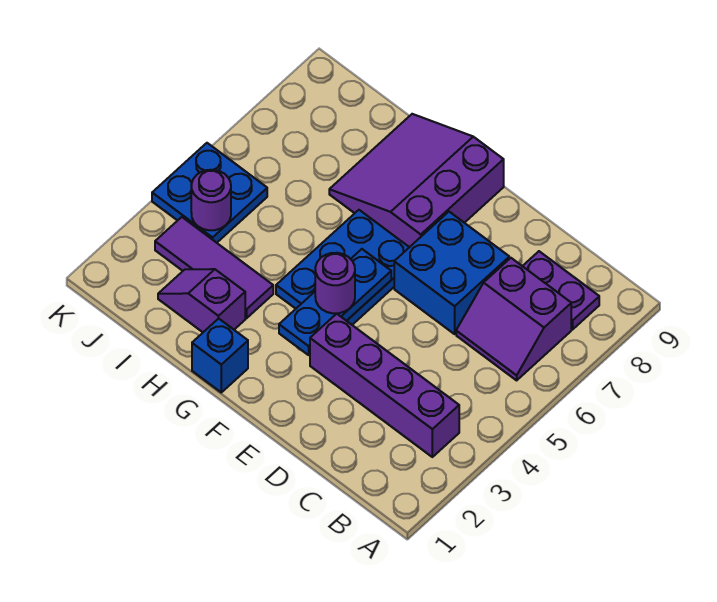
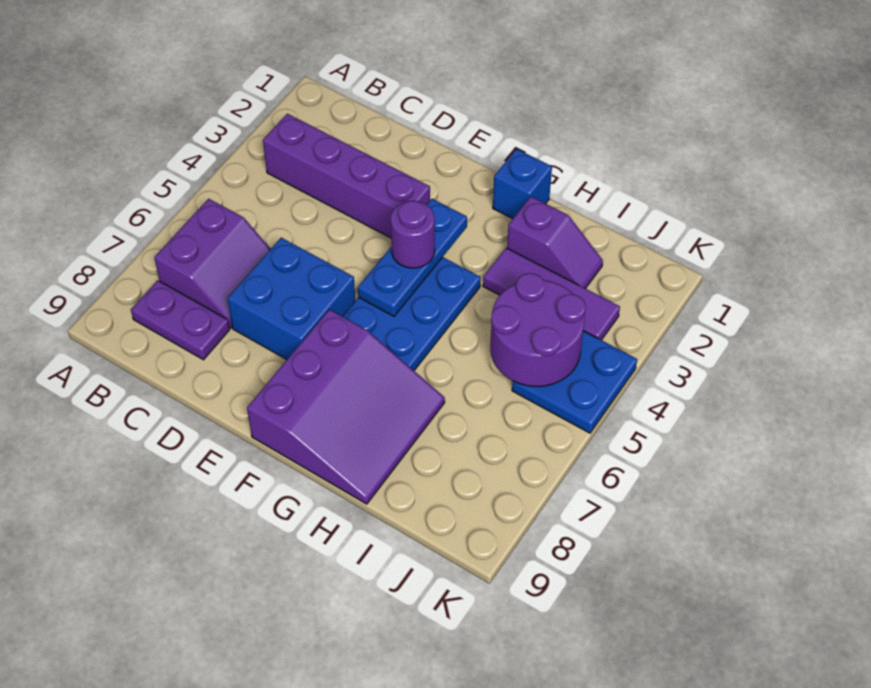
purple slope B6:C7 level 1 top 7 -> purple slope B6:C7 level 1 top B
purple round brick J4 level 2 -> purple round brick I4:J5 level 2

